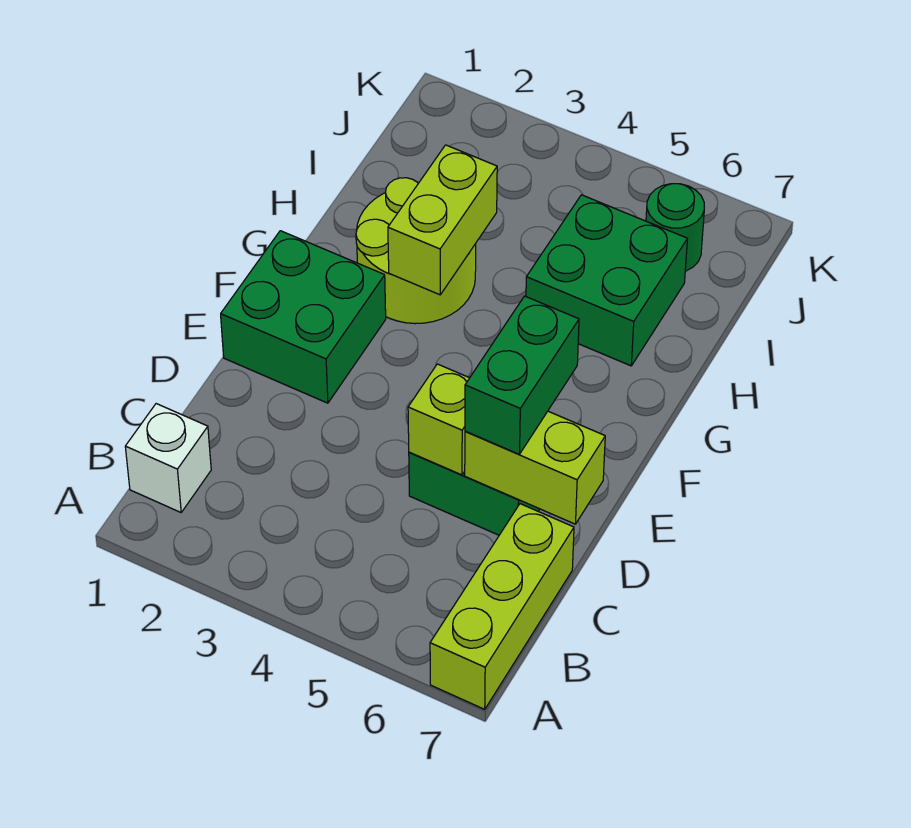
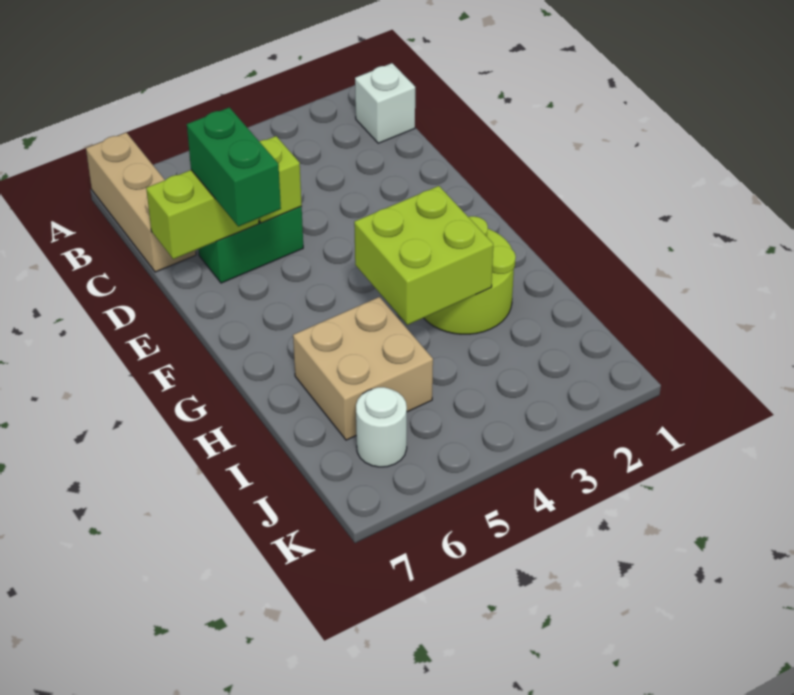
lime brick A7:C7 level 1 -> tan brick A7:C7 level 1
green brick E1:F2 level 1 -> none
lime brick G3:H3 level 2 -> lime brick G3:H4 level 2
green brick H5:I6 level 1 -> tan brick H5:I6 level 1
green round brick J6 level 1 -> white round brick J6 level 1

